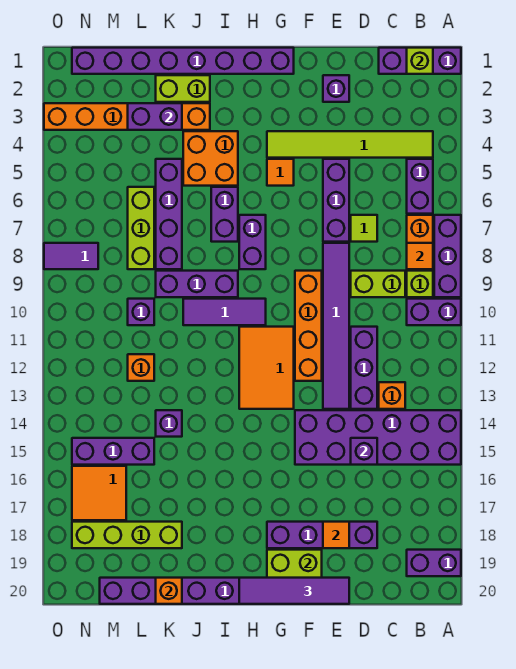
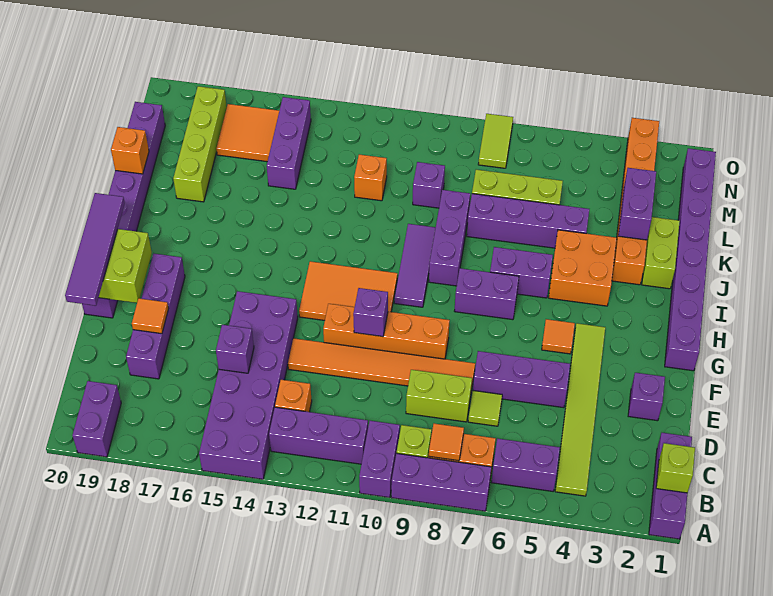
lime brick C9:D9 level 1 -> lime brick D8:D9 level 1
purple brick D11:D13 level 1 -> purple brick B11:B13 level 1
purple tile E8:E13 level 1 -> orange tile E8:E13 level 1
purple brick K14 level 1 -> purple brick F11 level 2
purple tile N8:O8 level 1 -> lime tile N8:O8 level 1

